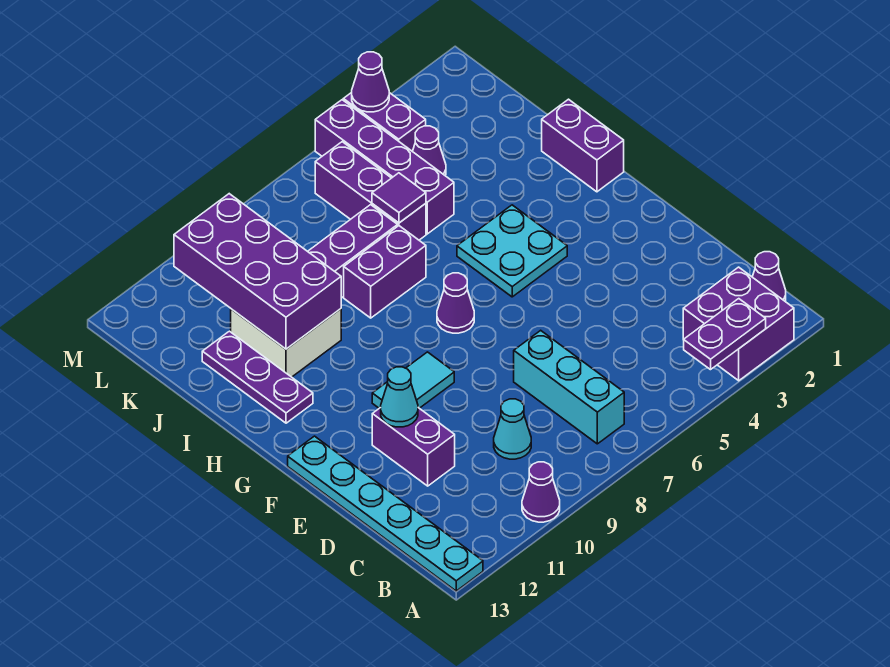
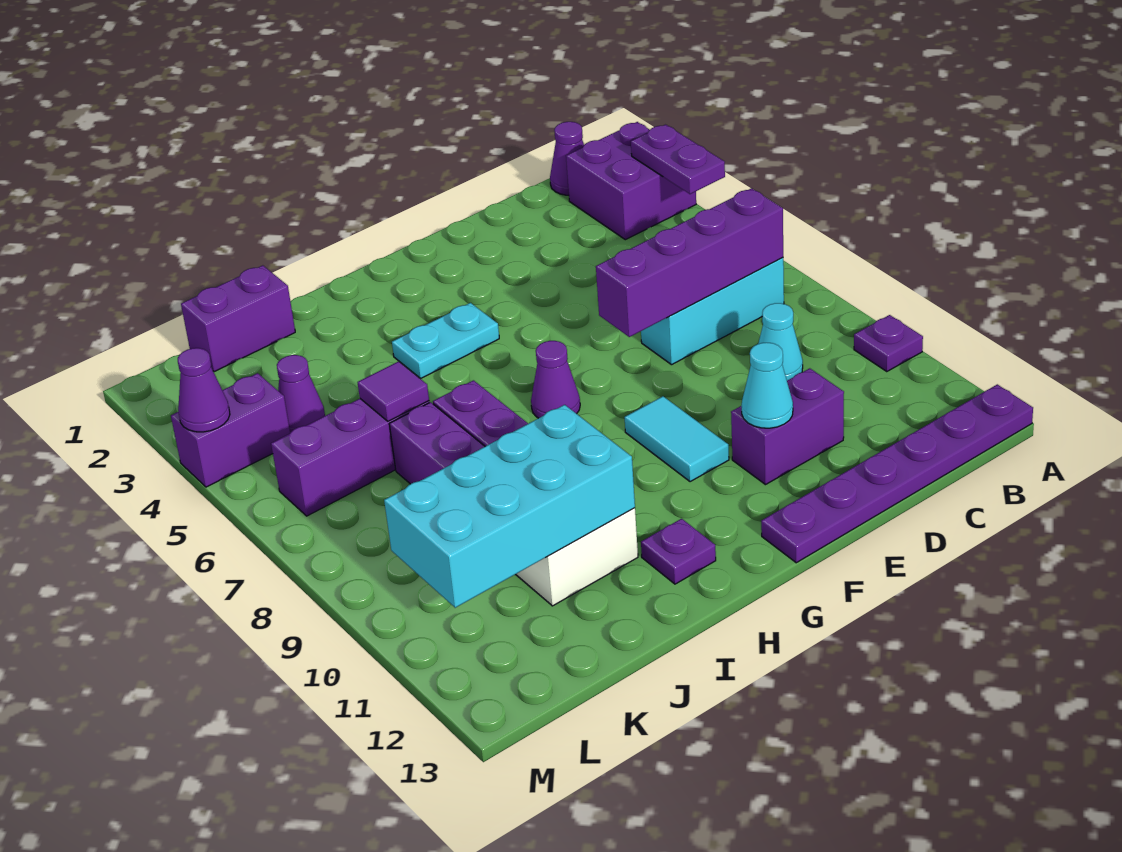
purple cone A10 level 1 -> purple plate A10 level 1
cyan plate A13:F13 level 1 -> purple plate A13:F13 level 1
cyan plate G4:H5 level 1 -> cyan plate G4:H4 level 1
purple brick H1:I1 level 1 -> purple brick J1:K1 level 1
purple plate H12:J12 level 1 -> purple plate H12 level 1
purple brick I10:L11 level 2 -> cyan brick I10:L11 level 2
purple brick J5:M5 level 1 -> purple brick B7:E7 level 2

